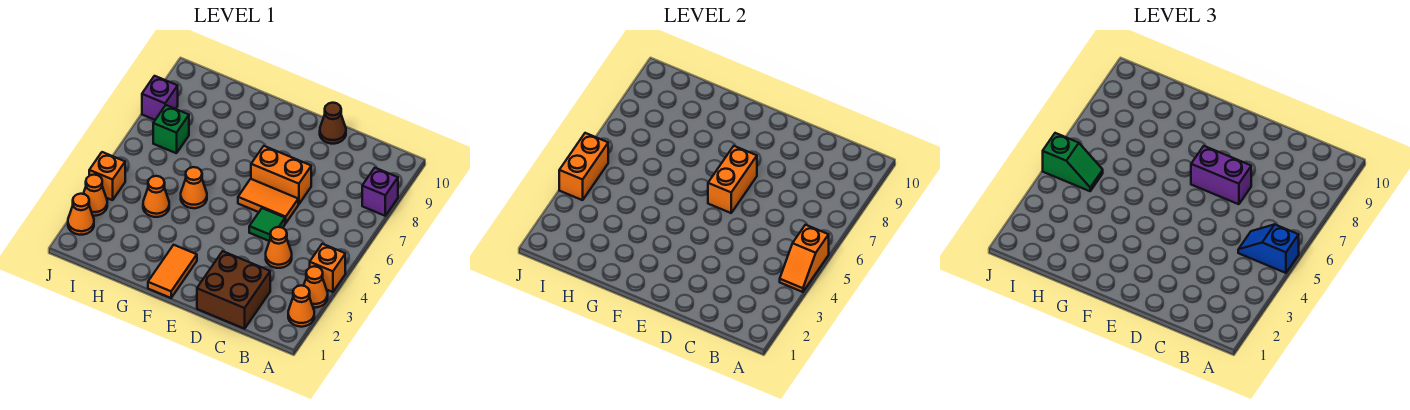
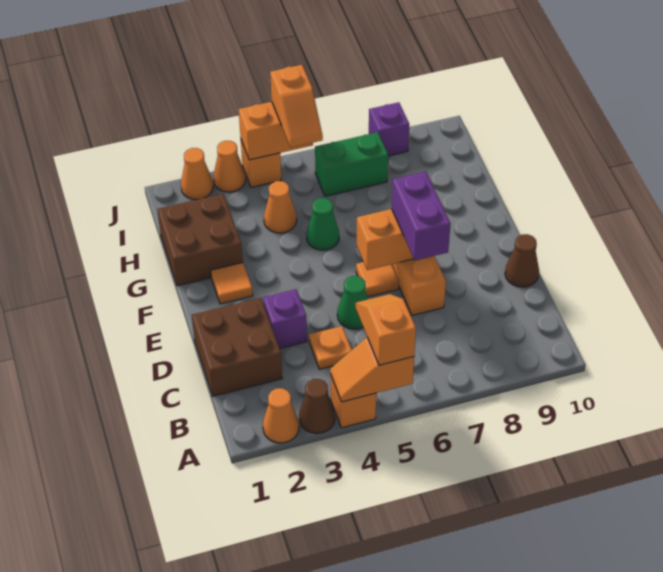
orange cone A3 level 1 -> brown cone A3 level 1
blue slope A5:B5 level 3 top A -> orange slope A5:B5 level 3 top A
purple brick A8 level 1 -> purple brick D3 level 1
orange cone C4 level 1 -> orange plate C4 level 1
green tile D5 level 1 -> green cone D5 level 1
orange tile D6:E6 level 1 -> orange tile E6 level 1
orange tile F1:F2 level 1 -> orange tile F2 level 1
none -> brown brick G1:H2 level 1
orange cone G5 level 1 -> green cone G5 level 1
green slope I5:J5 level 3 top J -> orange slope I5:J5 level 3 top J
green brick I7 level 1 -> green brick I6:I7 level 1

